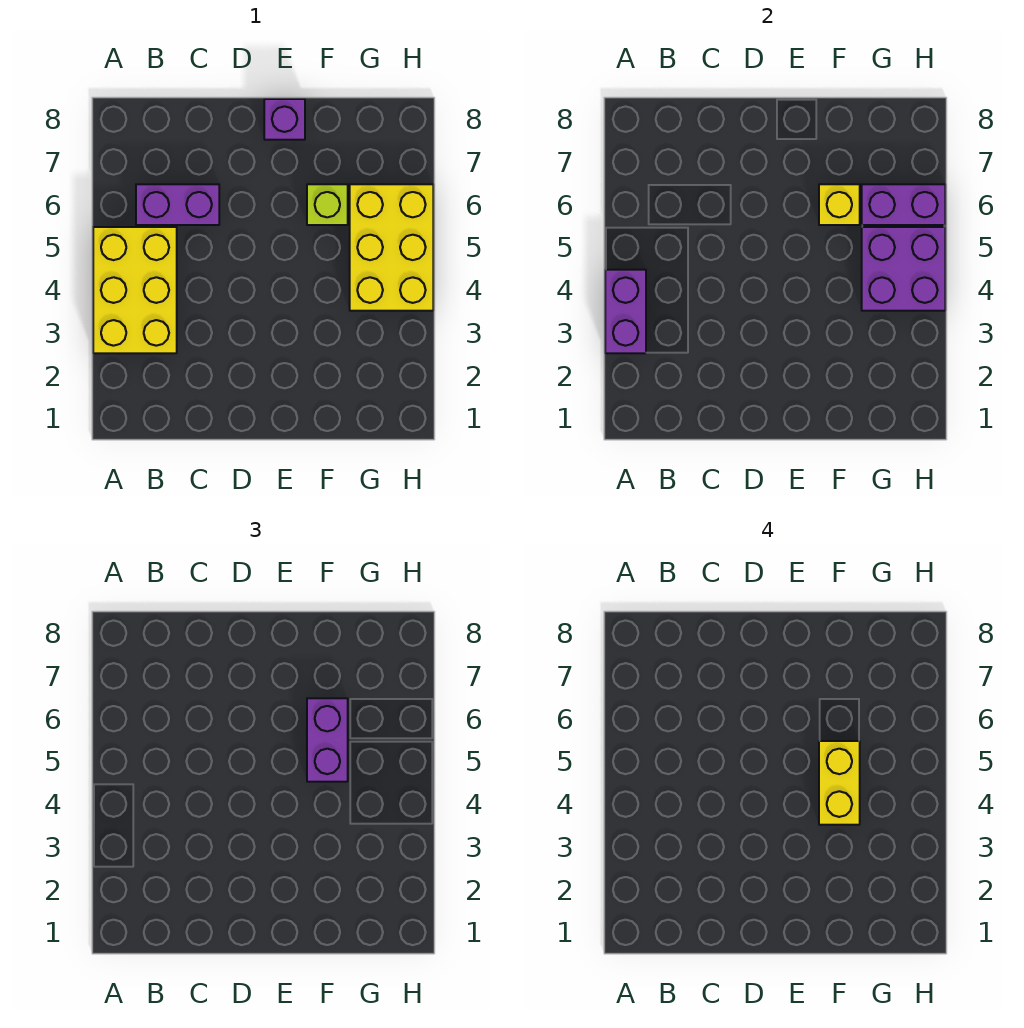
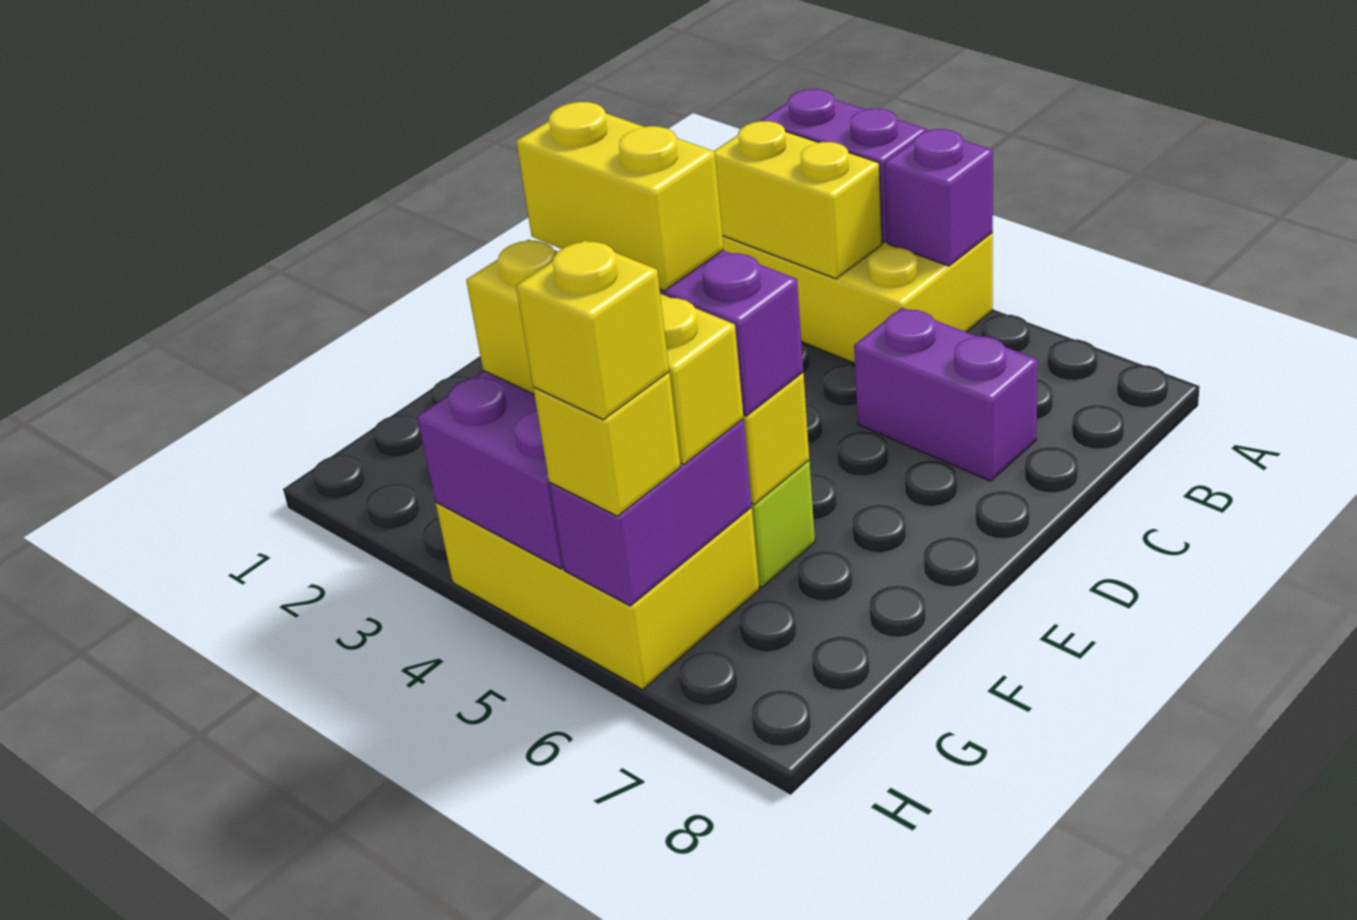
none -> yellow brick B3:B4 level 2
purple brick B6:C6 level 1 -> purple brick C6:C7 level 1
purple brick E8 level 1 -> purple brick A5 level 2
none -> yellow brick G4:G6 level 3
none -> yellow brick H6 level 3
none -> yellow brick H6 level 4

